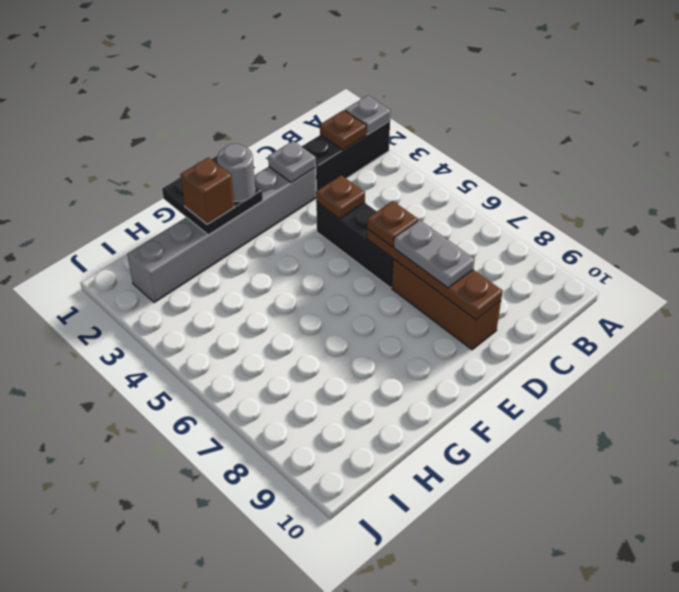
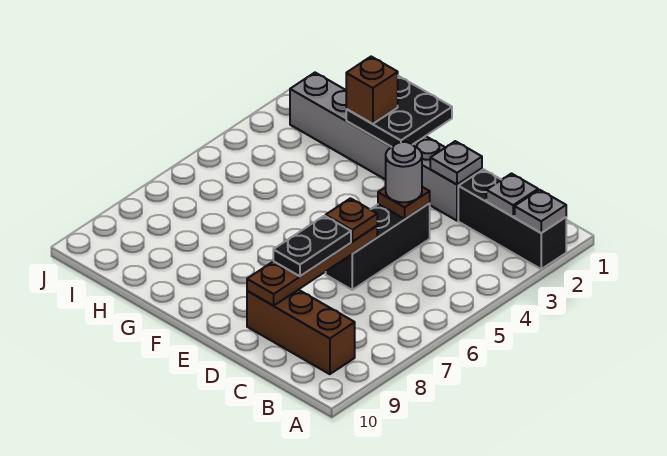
brown plate B2 level 2 -> grey plate B2 level 2
brown brick D7:D9 level 1 -> brown brick B9:D9 level 1
grey plate D7:D8 level 3 -> black plate D7:D8 level 3
grey round brick F2 level 3 -> grey round brick D4 level 3

